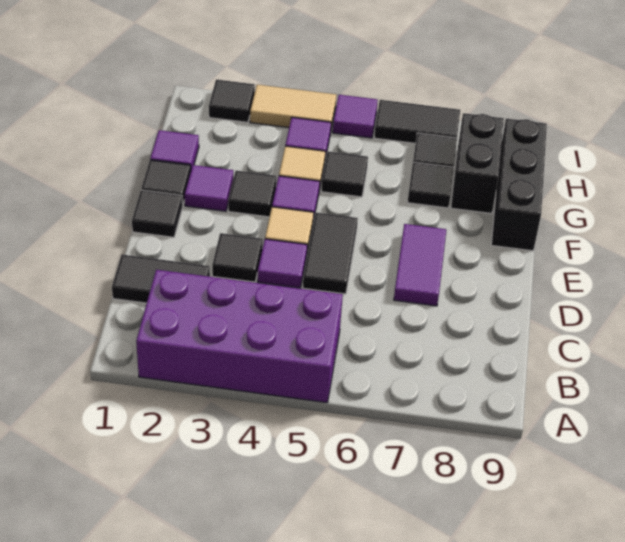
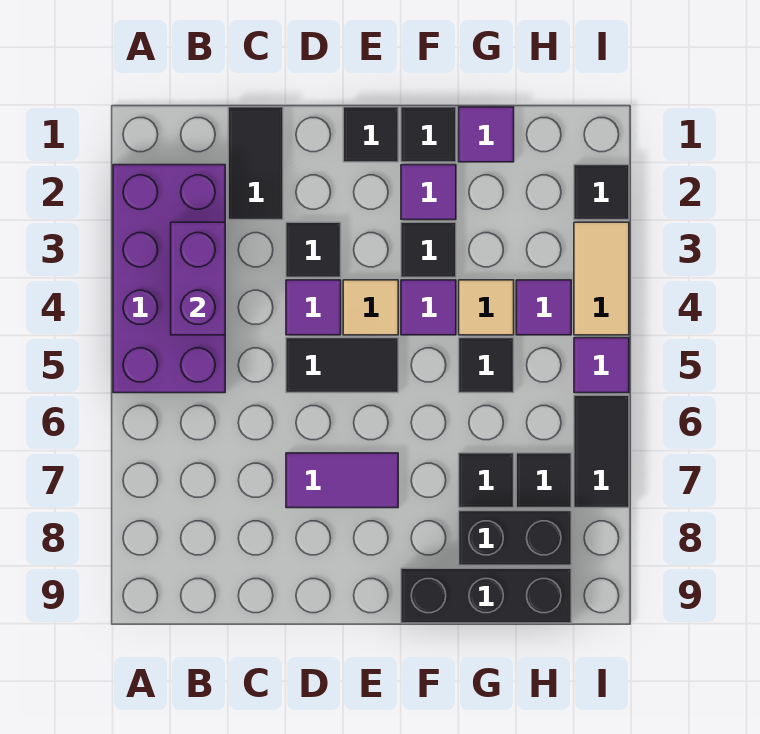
none -> purple brick B3:B4 level 2

